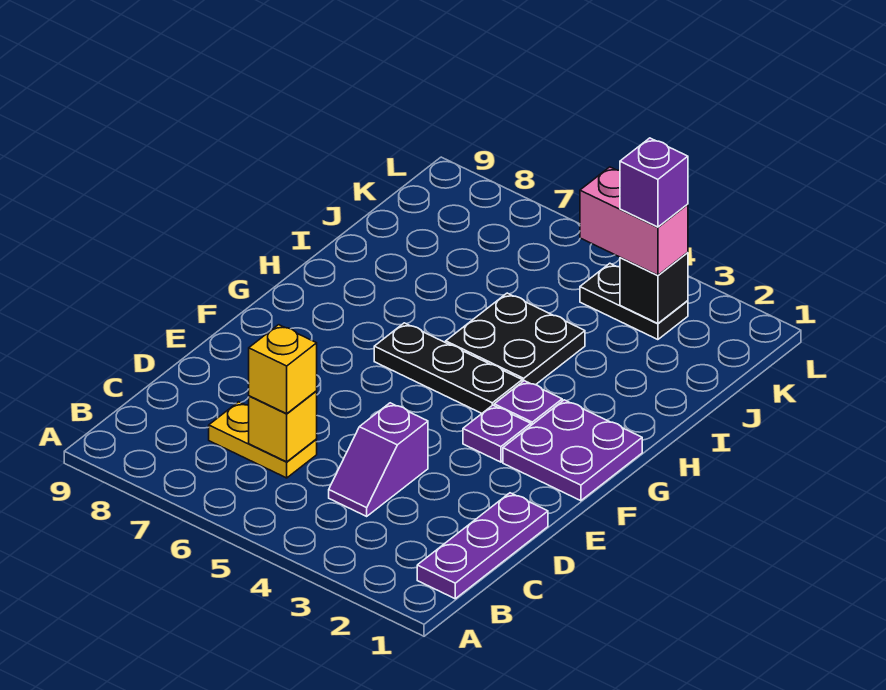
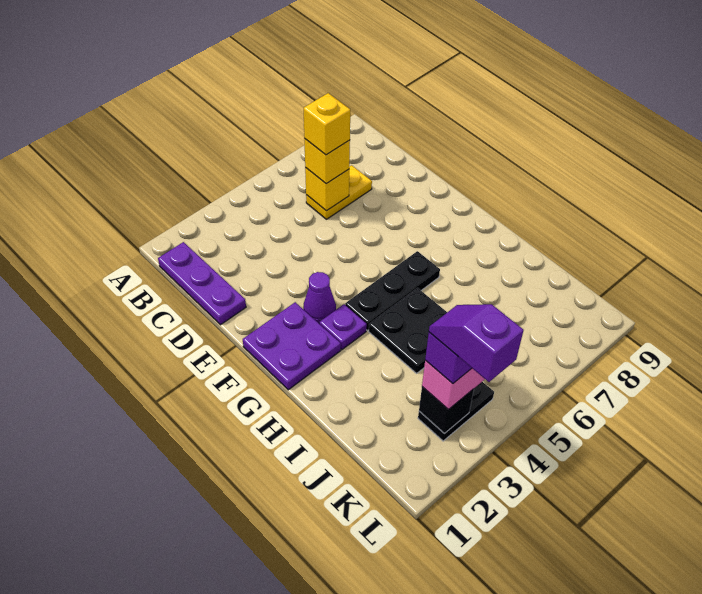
purple slope C4:D4 level 1 top D -> purple slope K3:L3 level 5 top L
none -> yellow brick C6 level 4
purple plate F3 level 1 -> purple cone F3 level 1

